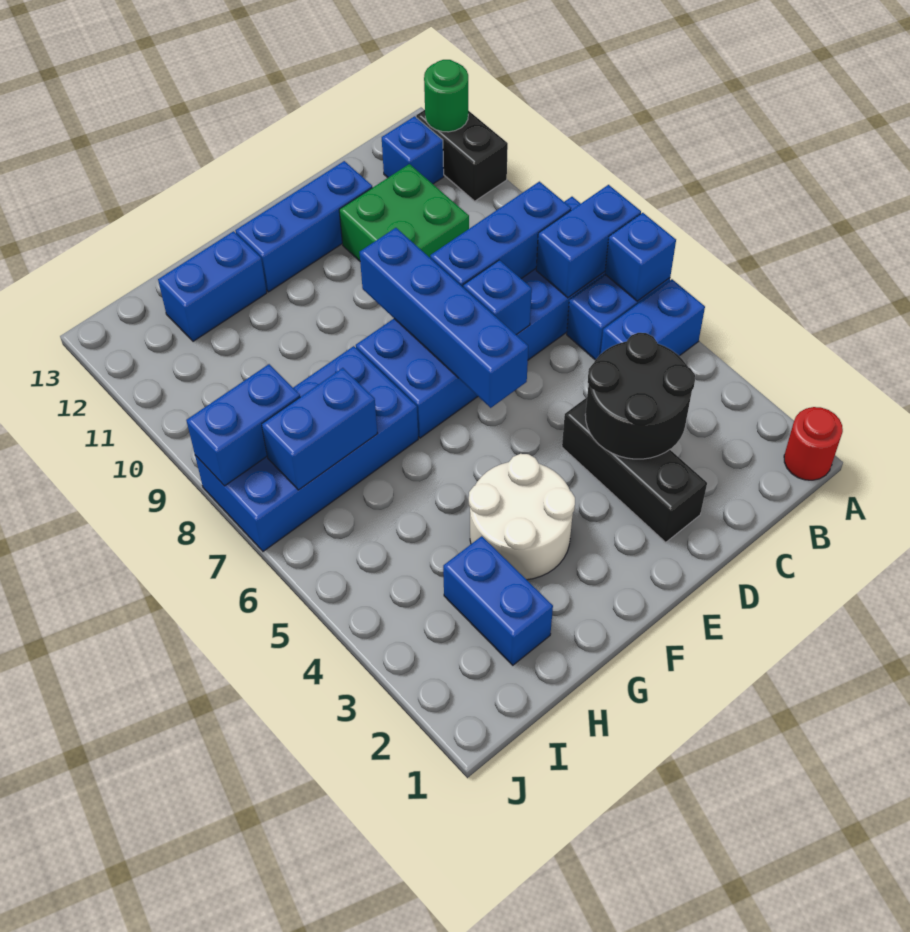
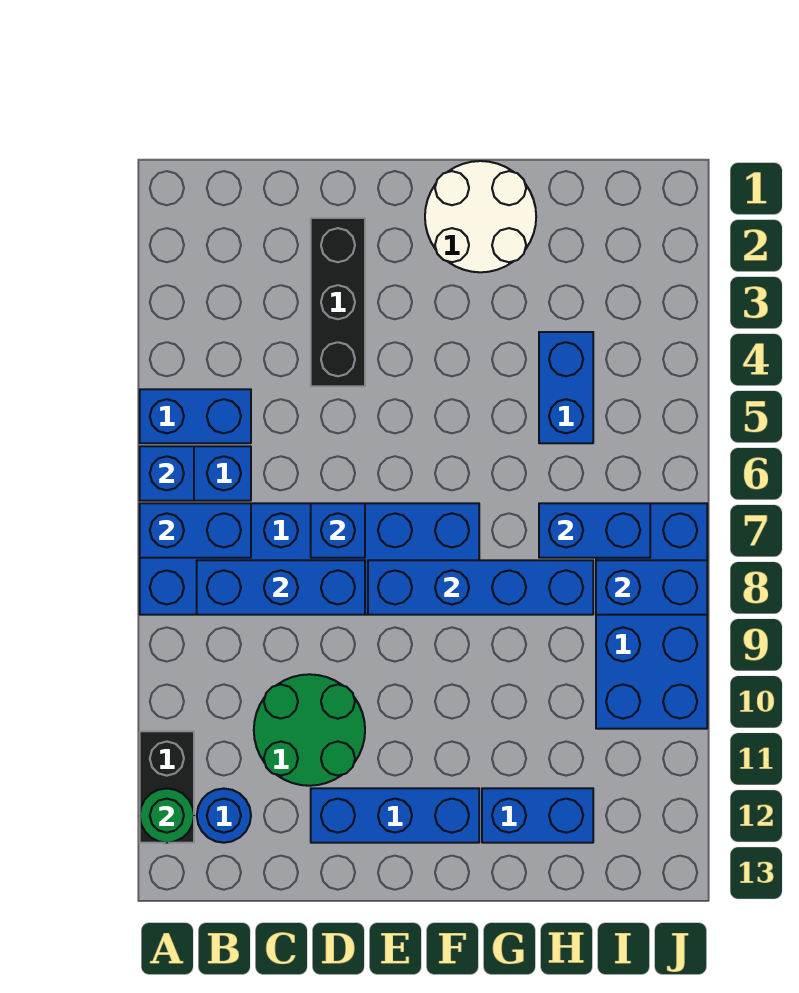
red round brick A1 level 1 -> none
blue brick B12 level 1 -> blue round brick B12 level 1
black round brick C3:D4 level 2 -> none
green brick C10:D11 level 1 -> green round brick C10:D11 level 1
blue brick E6:E9 level 2 -> blue brick E8:H8 level 2
white round brick F3:G4 level 1 -> white round brick F1:G2 level 1
blue brick G7:J8 level 1 -> blue brick I7:J10 level 1
blue brick H2:H3 level 1 -> blue brick H4:H5 level 1

